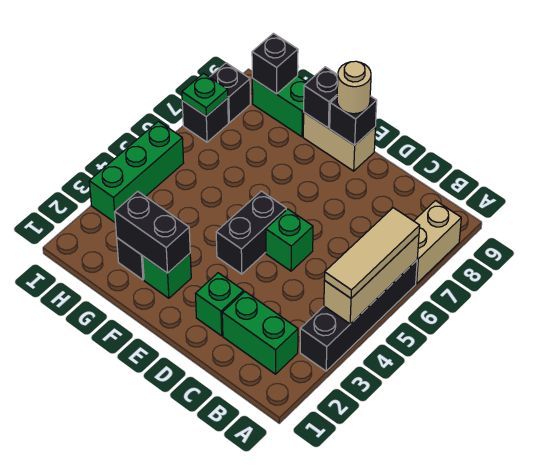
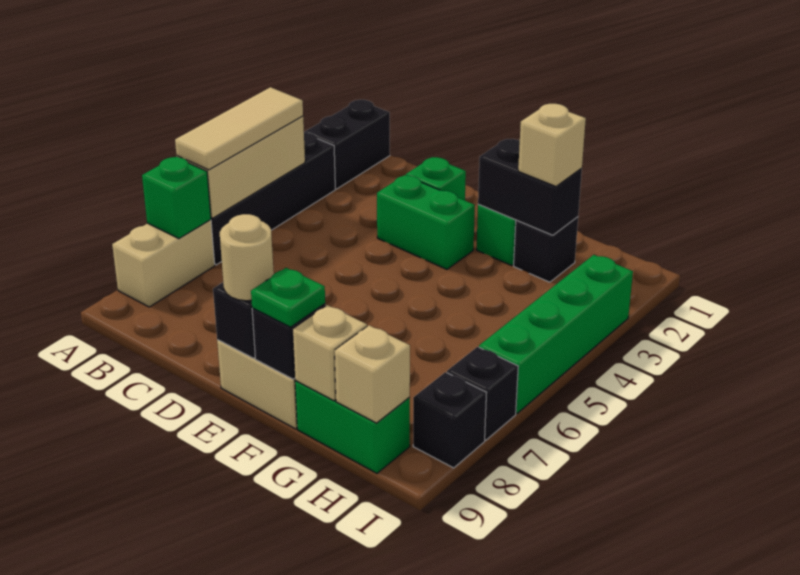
green brick B2:C2 level 1 -> green brick D3:E3 level 1
green brick D5 level 1 -> green brick A7 level 2
black brick E4:E5 level 1 -> black brick A1:A2 level 1
none -> tan brick G2 level 3
none -> tan brick G9 level 2
black brick H9 level 2 -> tan brick H9 level 2
green brick I3:I5 level 1 -> green brick I3:I6 level 1
green plate I7 level 2 -> green plate F9 level 3

